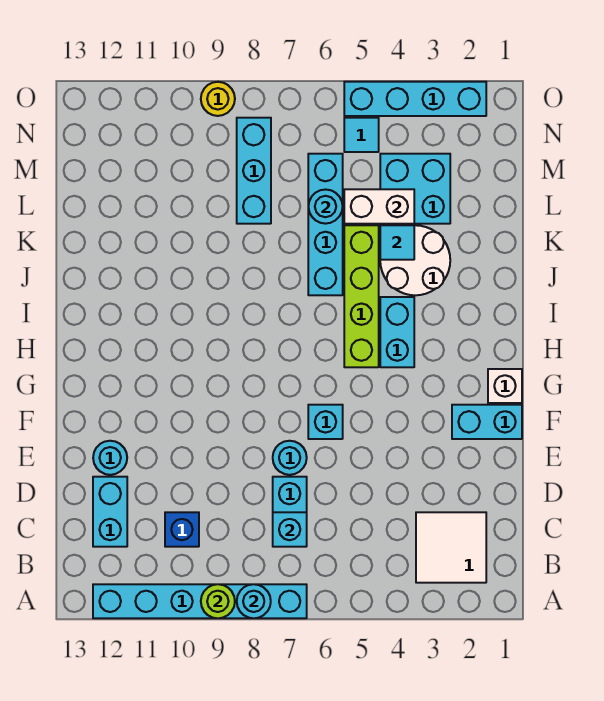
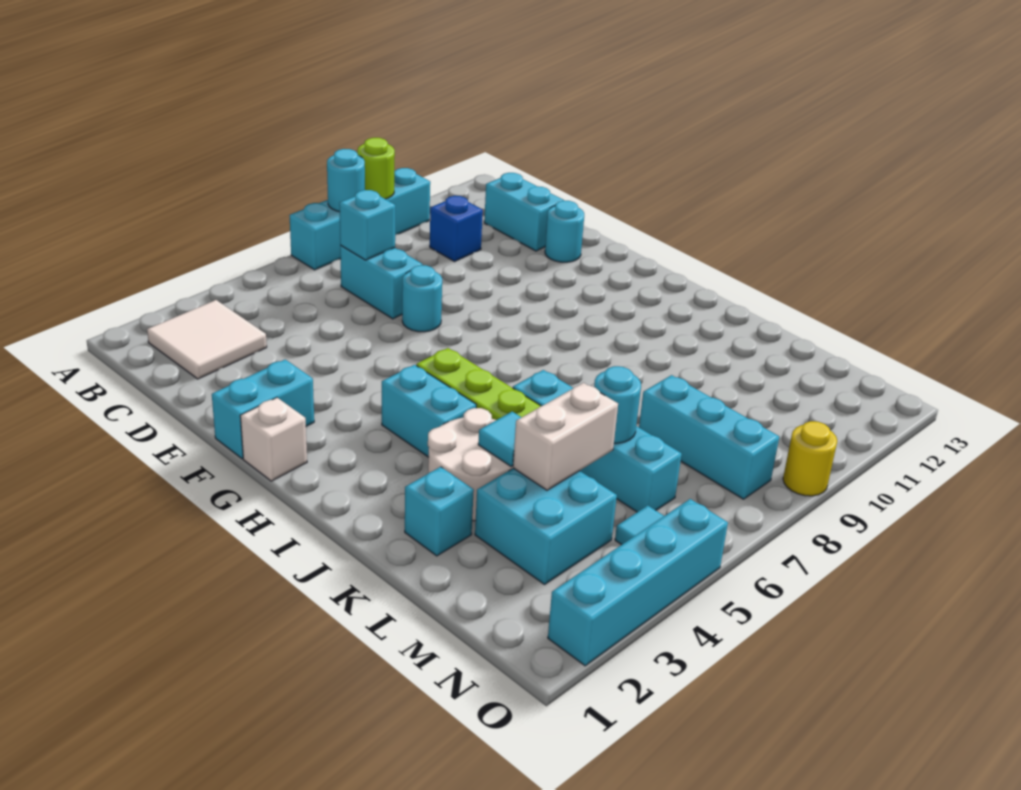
cyan brick A7:A12 level 1 -> cyan brick A7:A10 level 1
cyan brick F6 level 1 -> cyan brick K2 level 1

